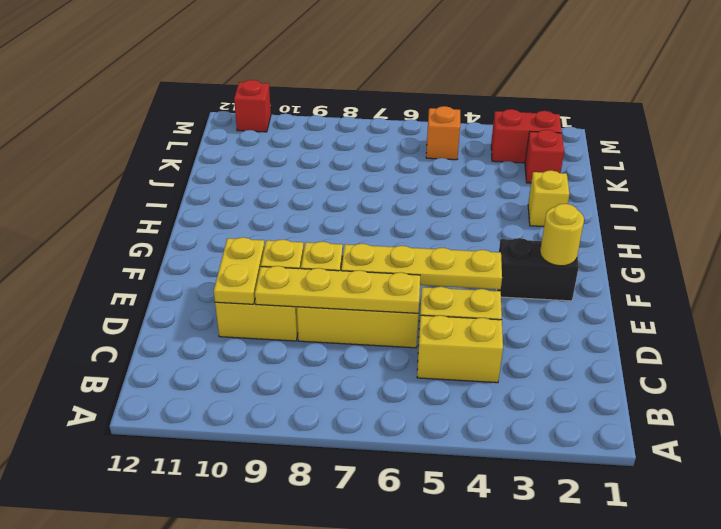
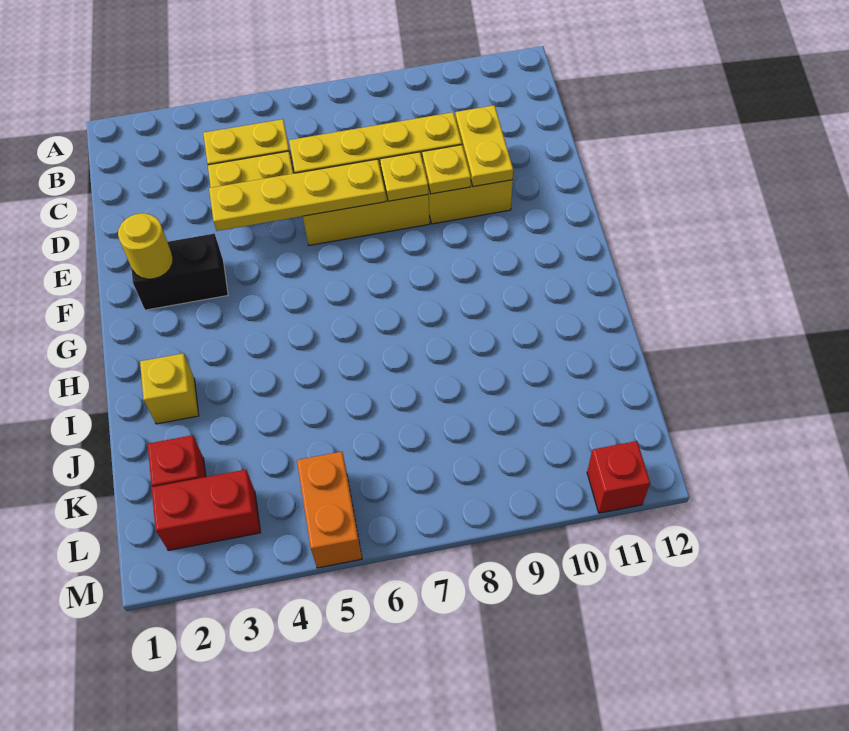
orange brick L5 level 1 -> orange brick L5:M5 level 1

